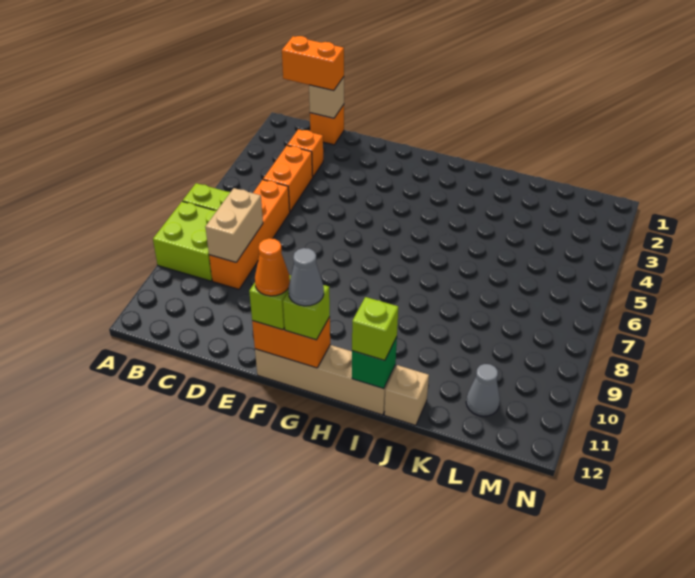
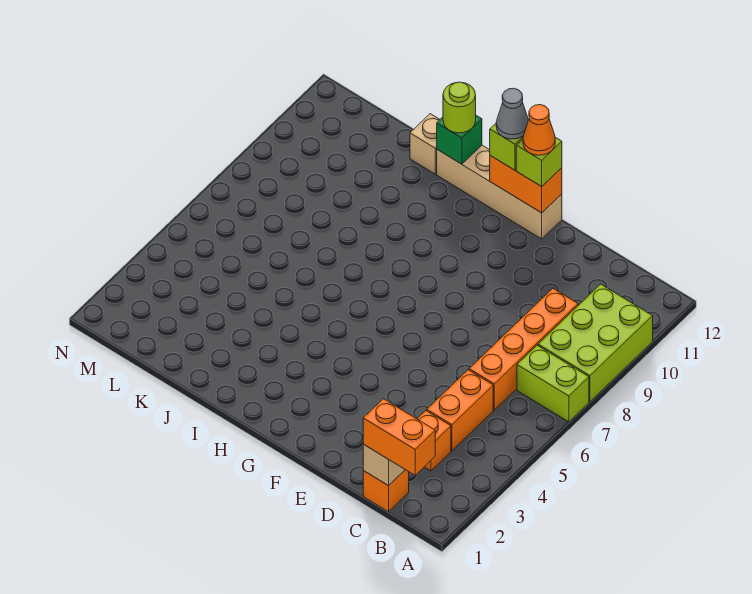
lime brick A8:B9 level 1 -> lime brick A8:B10 level 1
tan brick C8:C9 level 2 -> none
lime brick I12 level 3 -> lime round brick I12 level 3
grey cone L11 level 1 -> none

